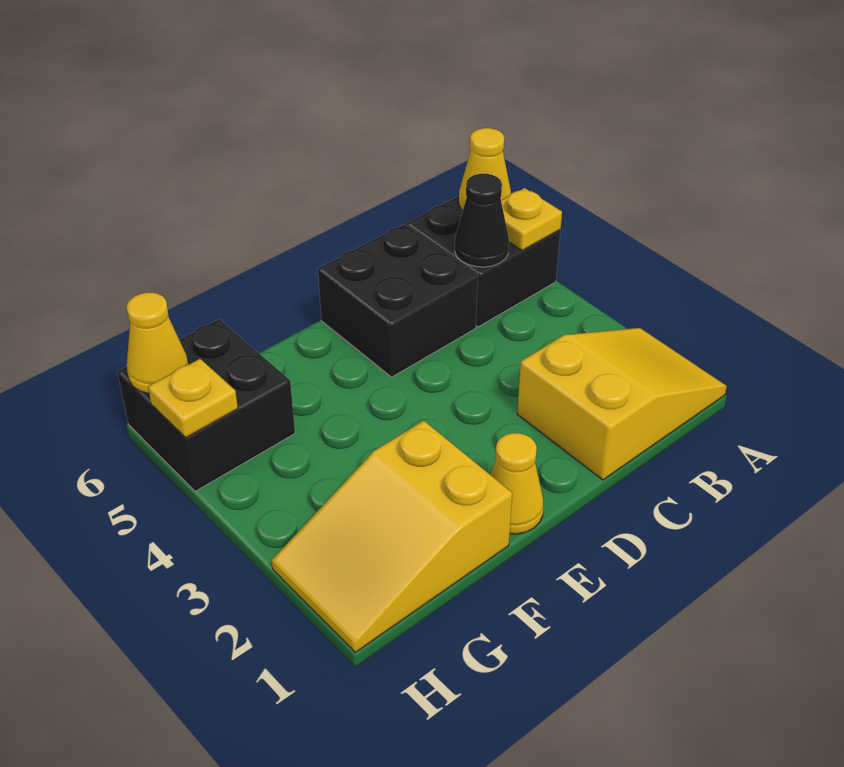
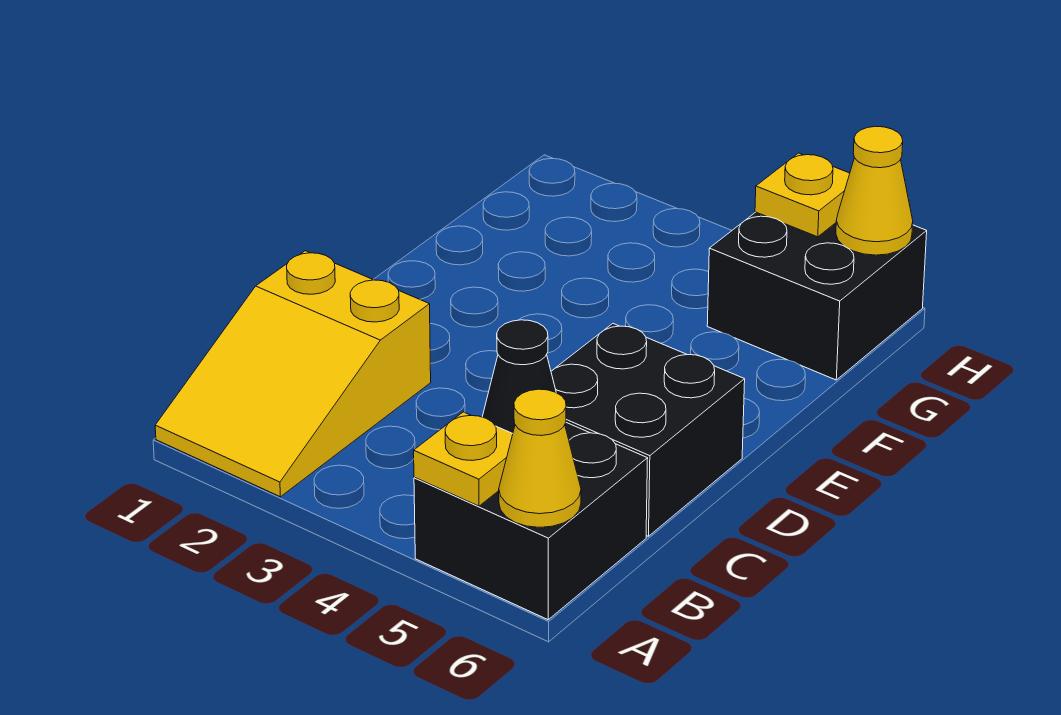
yellow cone E1 level 1 -> none
yellow slope F1:H2 level 1 top F -> none

